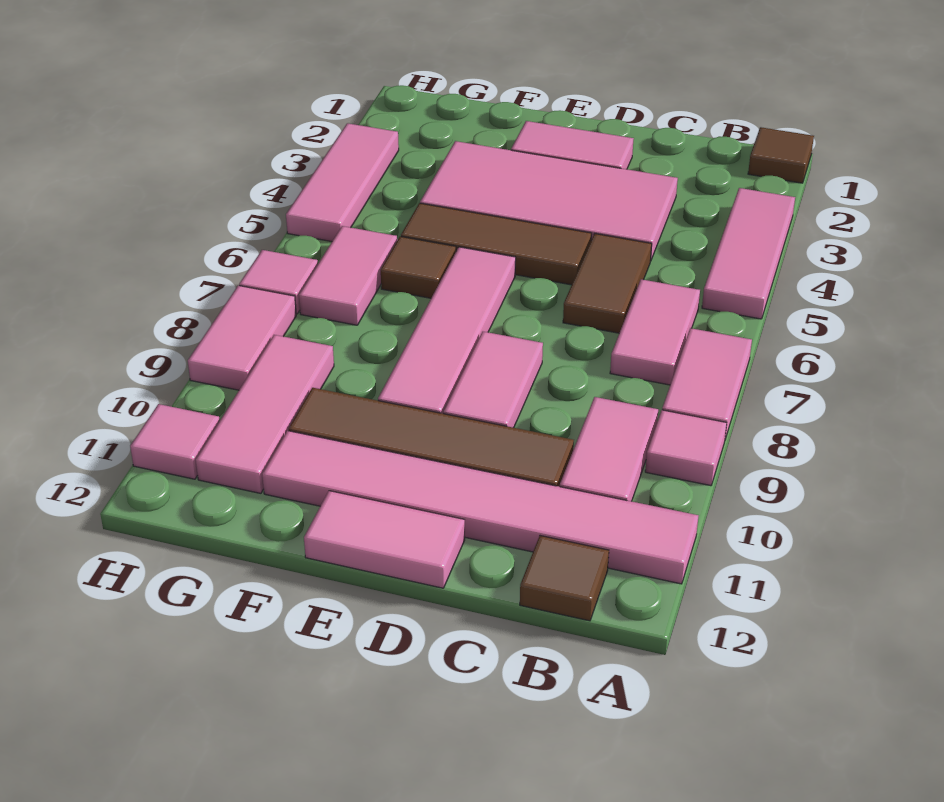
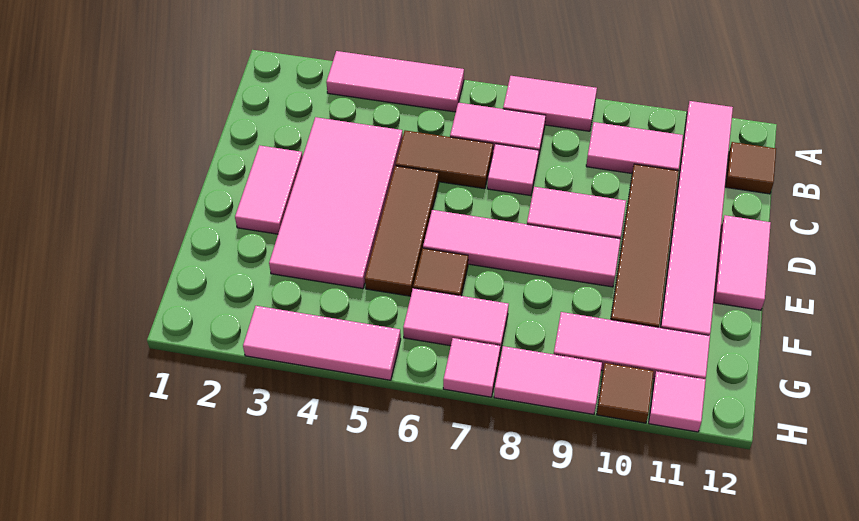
brown tile A1 level 1 -> brown tile H10 level 1
pink tile A9 level 1 -> pink tile C7 level 1

